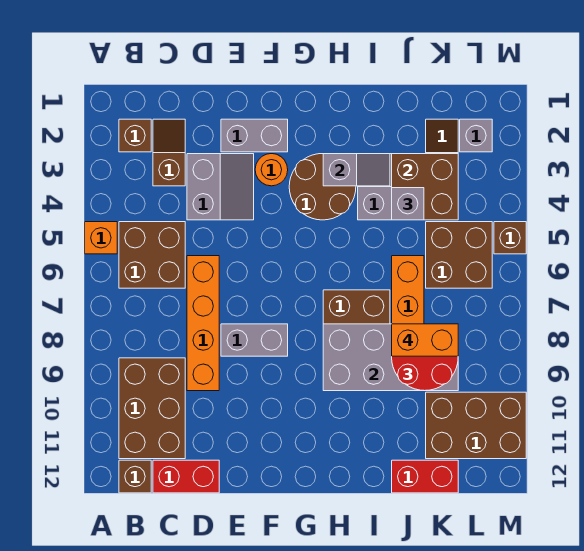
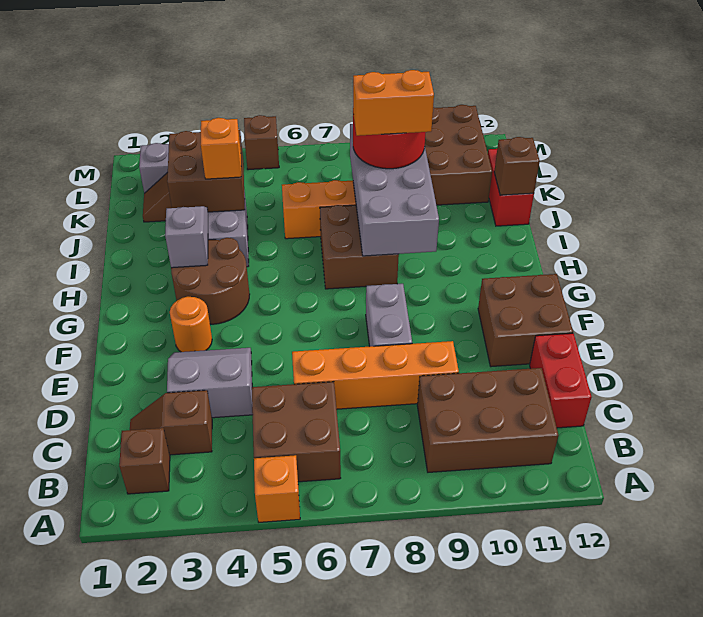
brown brick B12 level 1 -> brown brick J12 level 2
grey brick E2:F2 level 1 -> none
grey brick J4 level 3 -> orange brick J4 level 3
orange brick J8:K8 level 4 -> orange brick J8:J9 level 4
brown brick K5:L6 level 1 -> brown brick E11:F12 level 1

